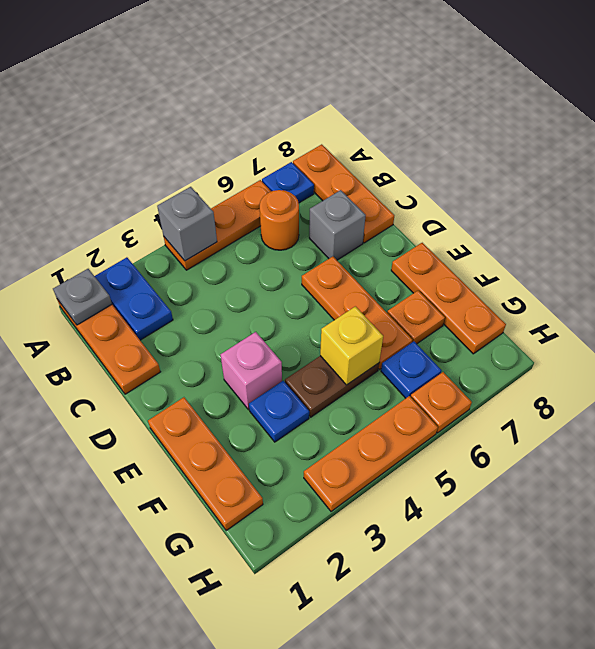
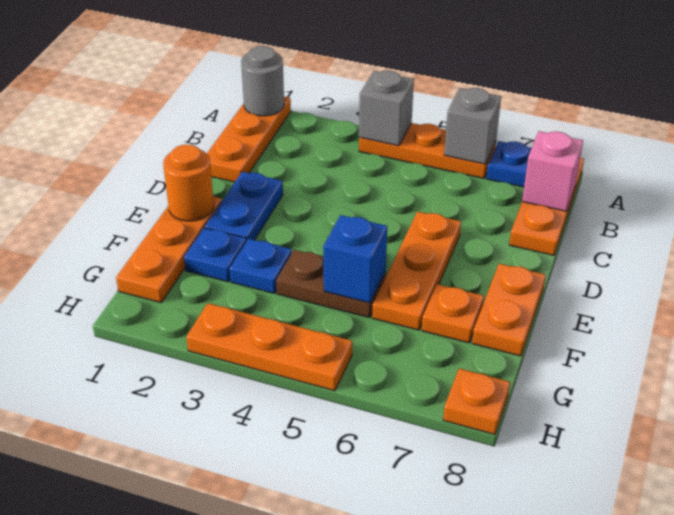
grey plate A1 level 2 -> grey round brick A1 level 2
blue plate A2:B2 level 1 -> blue plate D2:E2 level 1
orange round brick B6 level 1 -> orange round brick E1 level 2
grey brick C7 level 1 -> grey brick A6 level 2
pink brick E3 level 1 -> pink brick B8 level 2
orange plate E8:G8 level 1 -> orange plate E8:F8 level 1
yellow brick F5 level 2 -> blue brick F5 level 2
blue plate G6 level 1 -> blue plate F2 level 1
orange plate H6 level 1 -> orange plate H8 level 1

